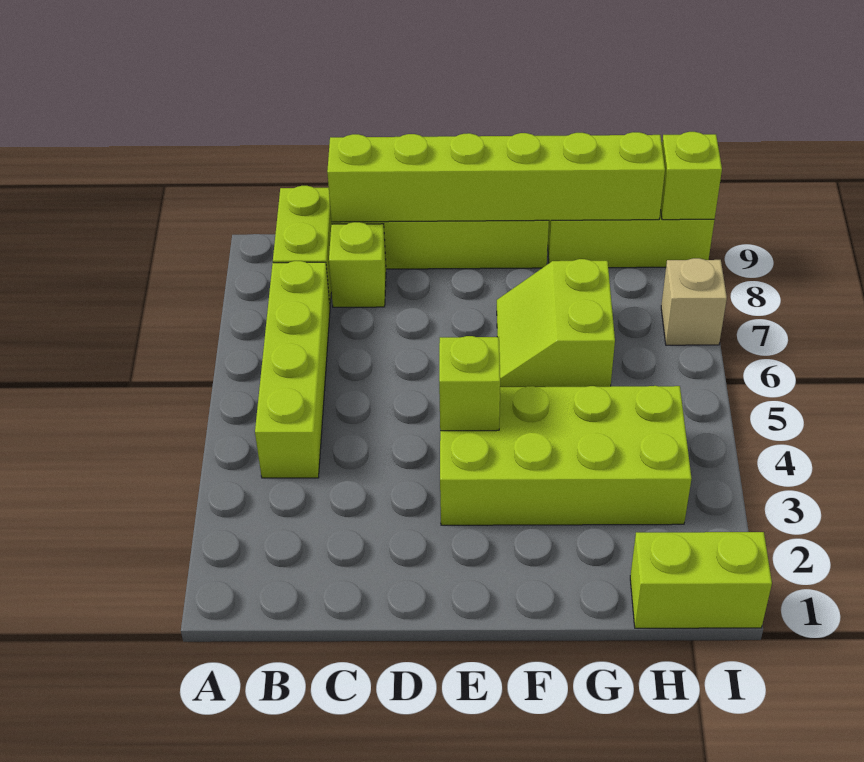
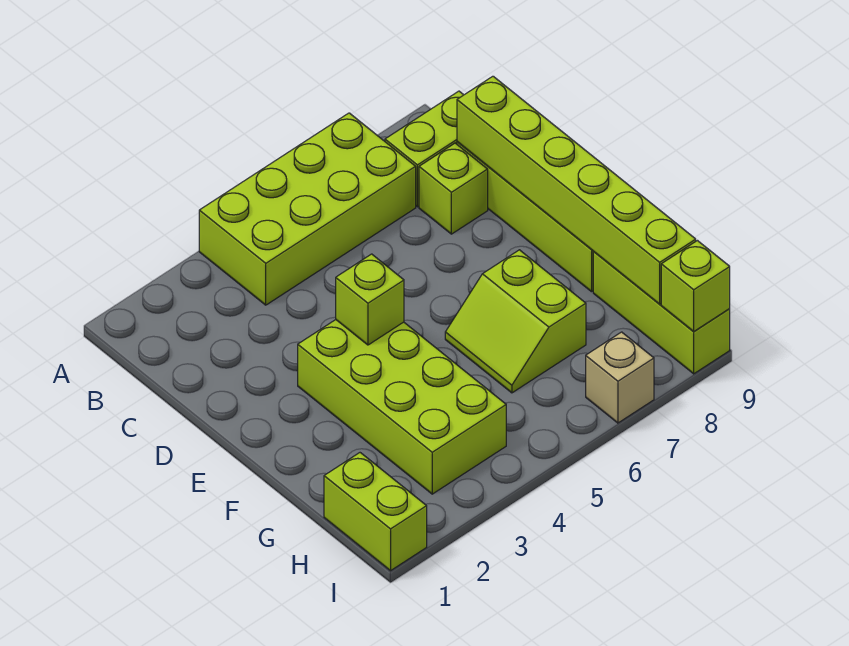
lime brick B4:B7 level 1 -> lime brick A4:B7 level 1
lime slope F6:G7 level 1 top G -> lime slope F6:G7 level 1 top 7

